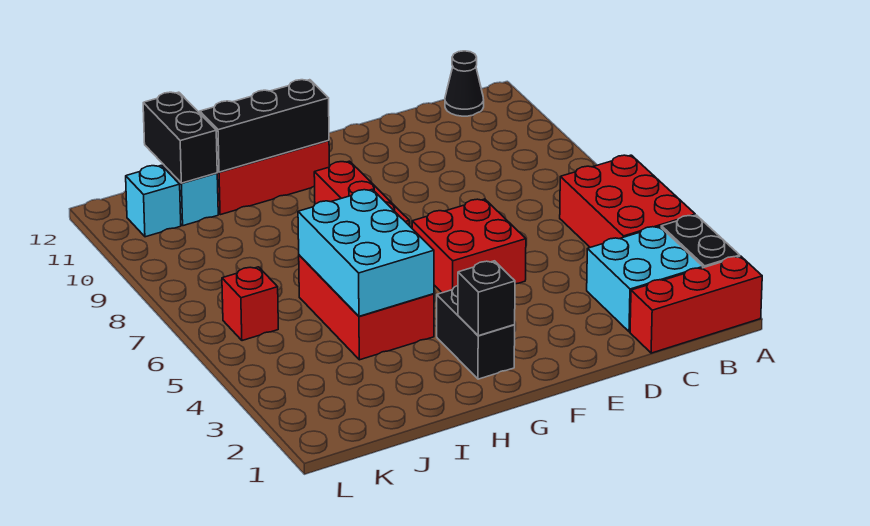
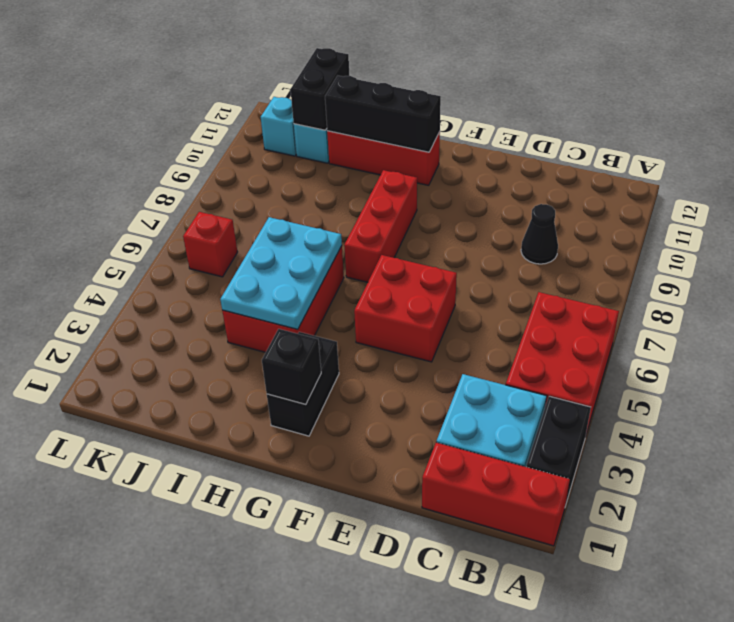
black cone B12 level 1 -> black cone C9 level 1
cyan brick H4:I6 level 2 -> cyan plate H4:I6 level 2

